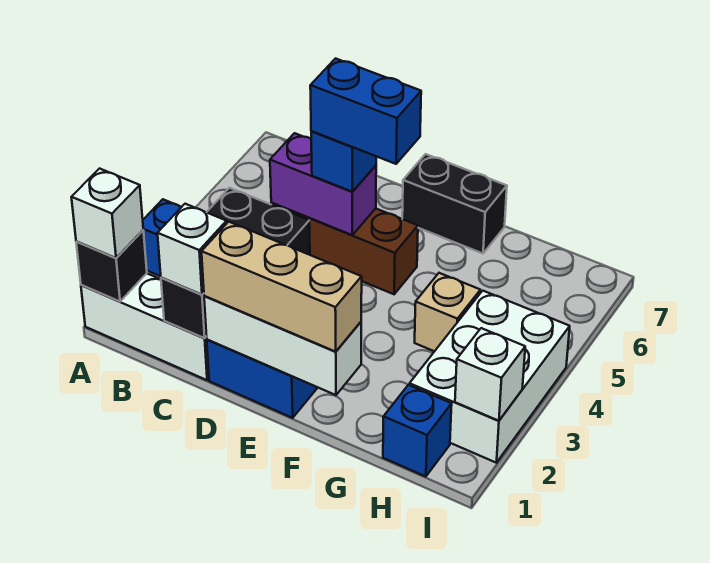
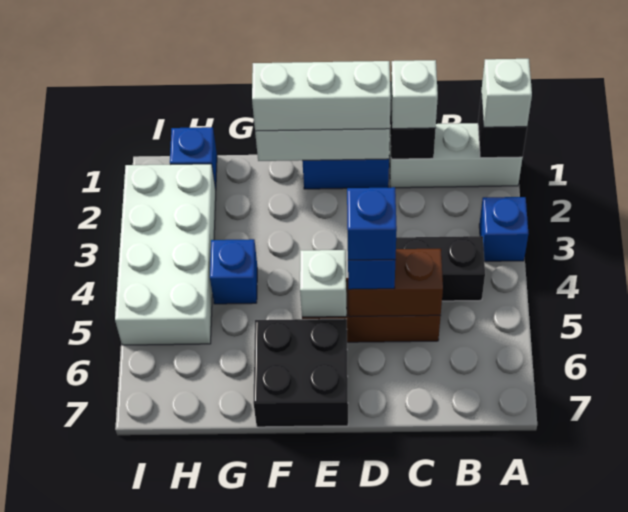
purple brick C5:D5 level 2 -> brown brick C5:D5 level 2
tan brick D1:F1 level 3 -> white brick D1:F1 level 3
blue brick D5:E5 level 4 -> blue brick D5 level 4
black brick E7:F7 level 1 -> black brick E6:F7 level 1
tan brick G4 level 1 -> blue brick G4 level 1
white brick H2:I4 level 1 -> white brick H2:I5 level 1
white brick I2 level 2 -> white brick E5 level 2

